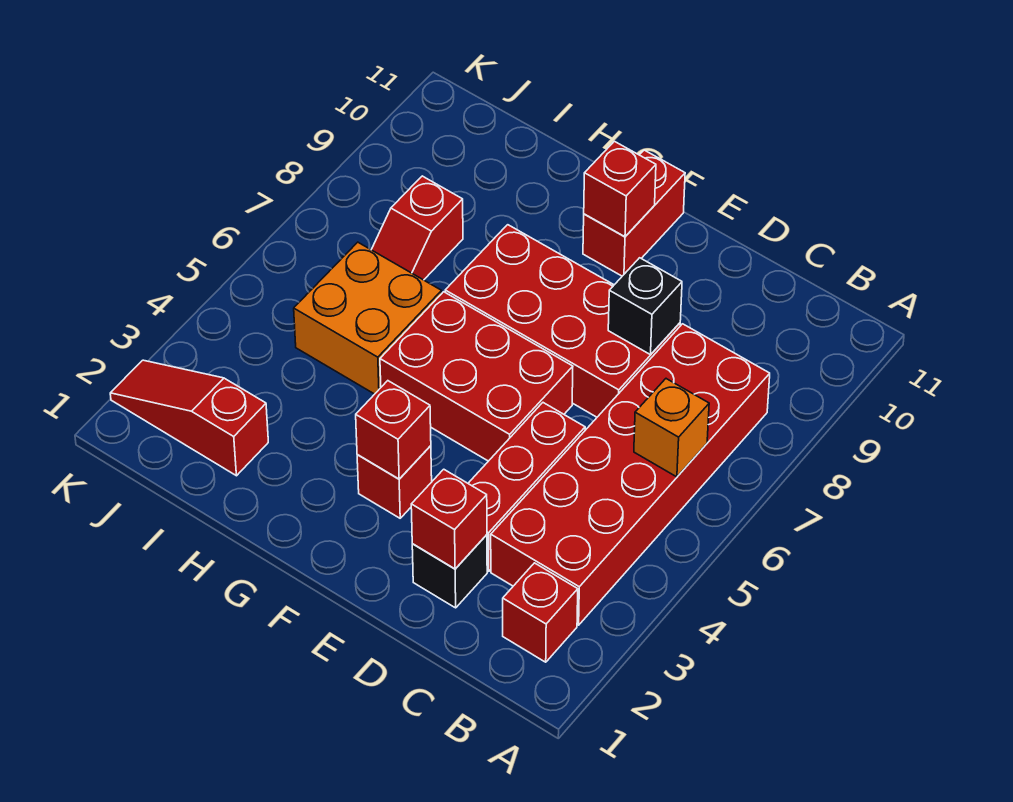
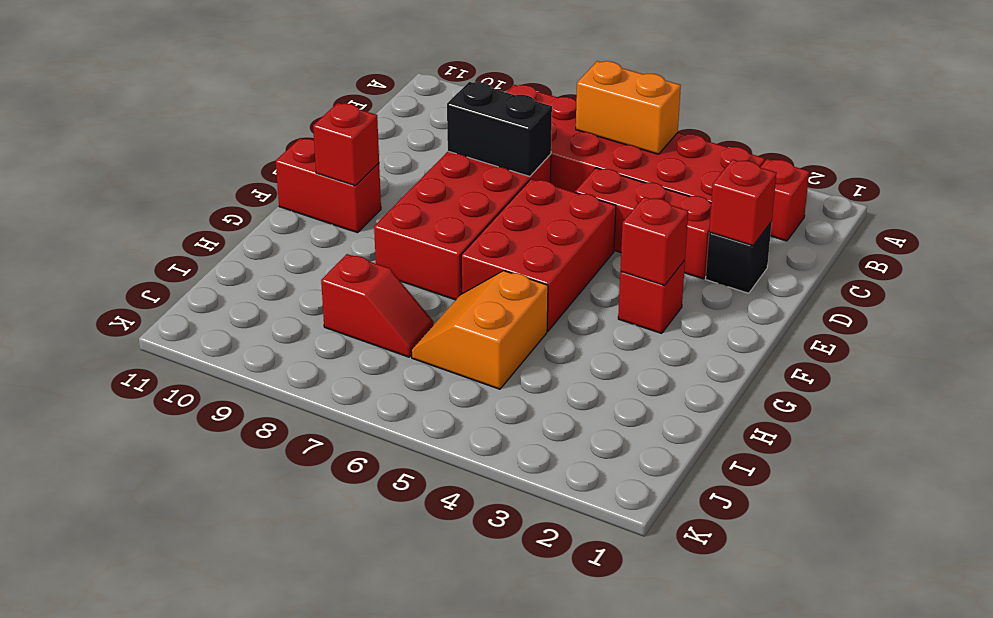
orange brick B6 level 2 -> orange brick B5:B6 level 2
black brick D8 level 2 -> black brick D7:D8 level 2
orange brick H5:I6 level 1 -> orange slope H5:I6 level 1 top 5
red slope I2:K2 level 1 top I -> none

